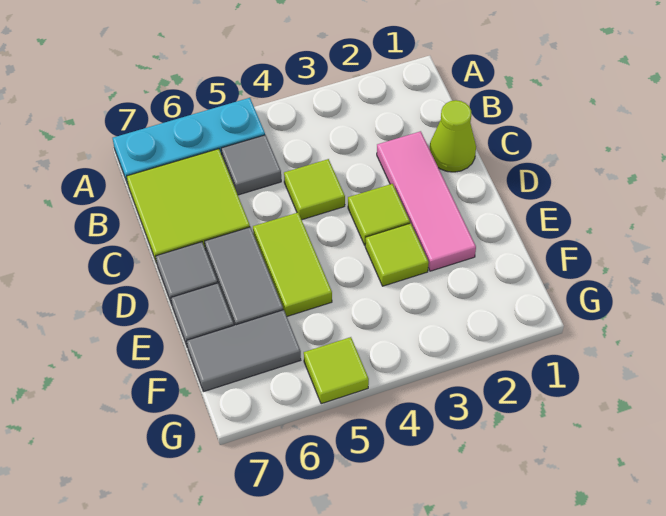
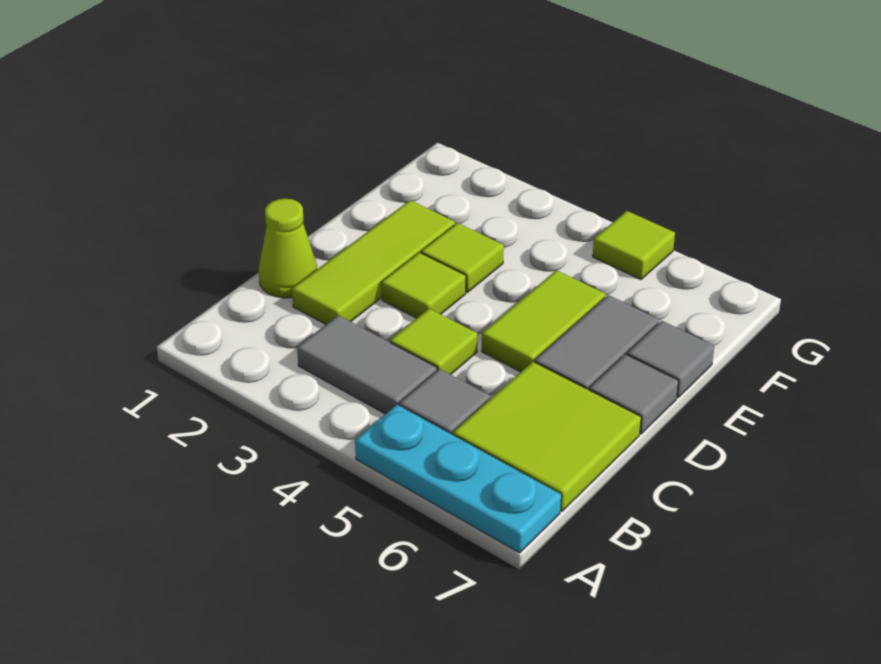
pink tile C2:E2 level 1 -> lime tile C2:E2 level 1
grey tile F6:F7 level 1 -> grey tile B3:B4 level 1

